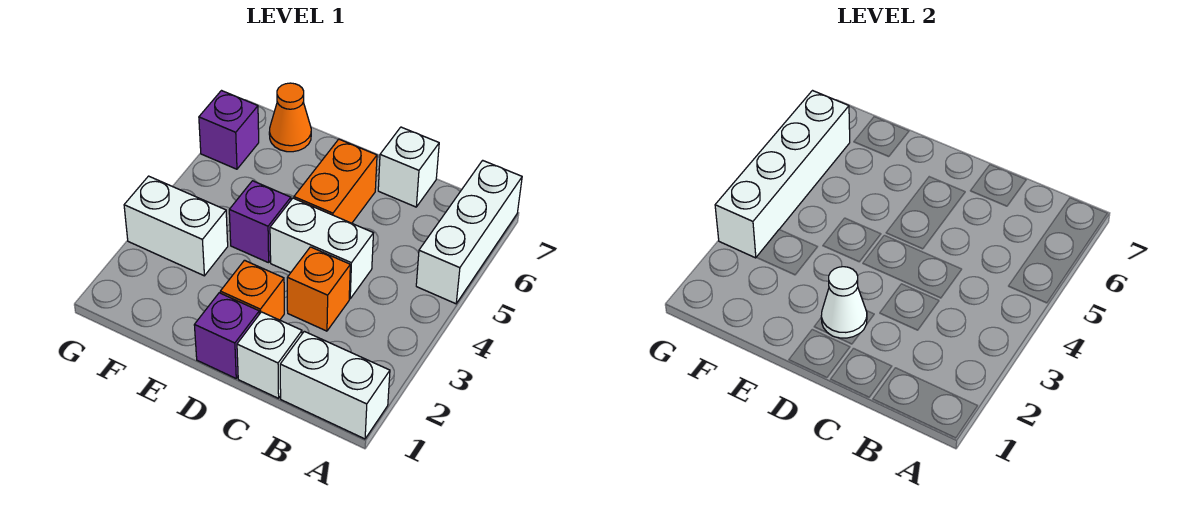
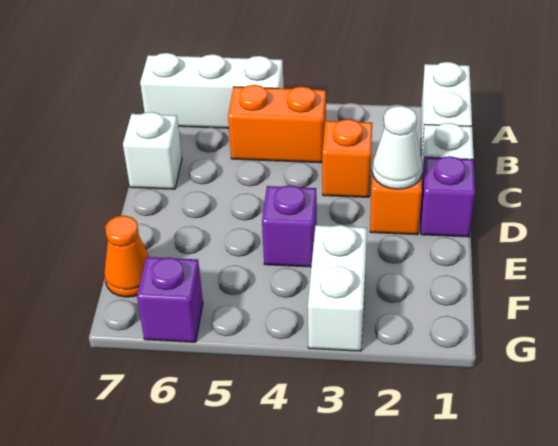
white brick C4:D4 level 1 -> none
orange brick D5:D6 level 1 -> orange brick B4:B5 level 1
white brick G3:G6 level 2 -> none

